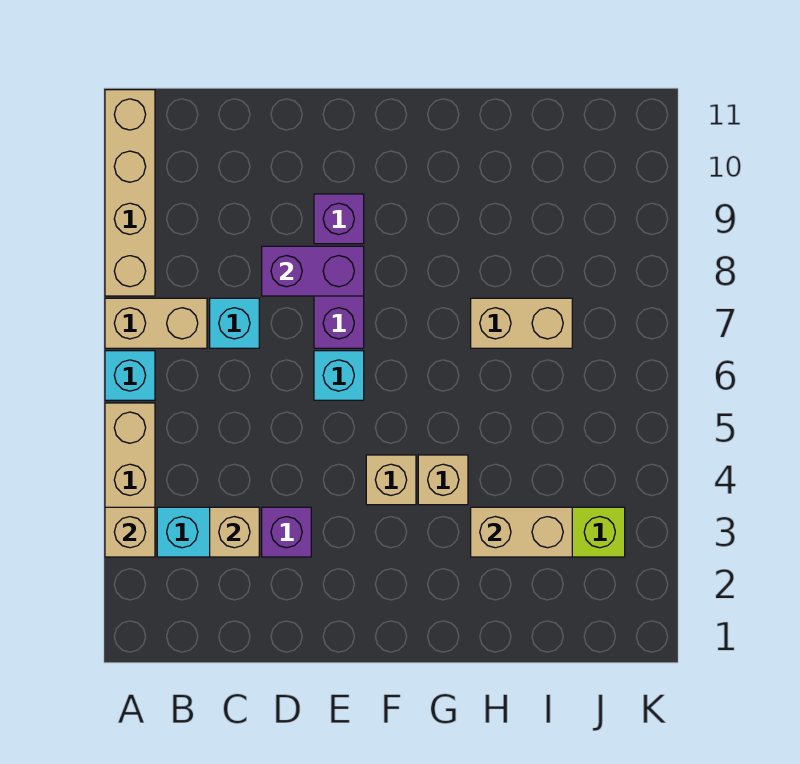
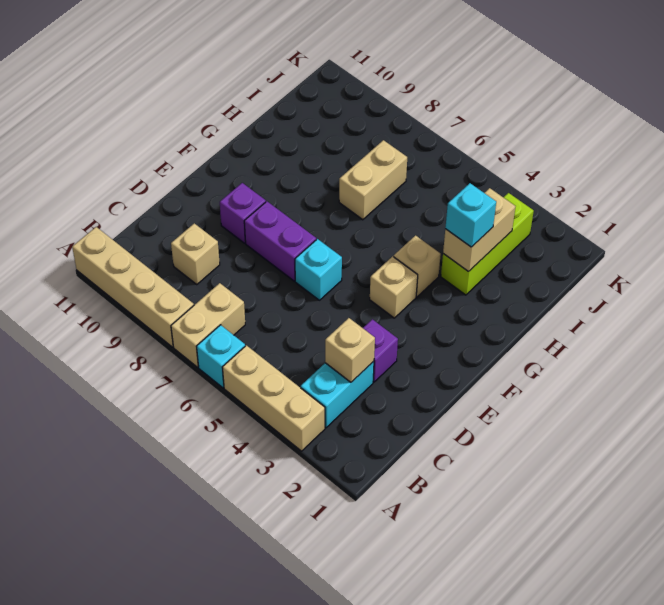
tan brick A3 level 2 -> tan brick C9 level 1
cyan brick C7 level 1 -> cyan brick H3 level 3
purple brick D8:E8 level 2 -> none

